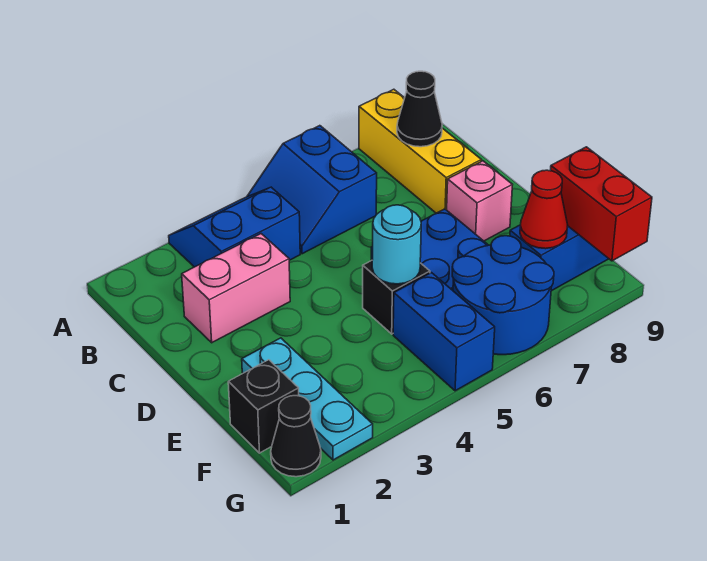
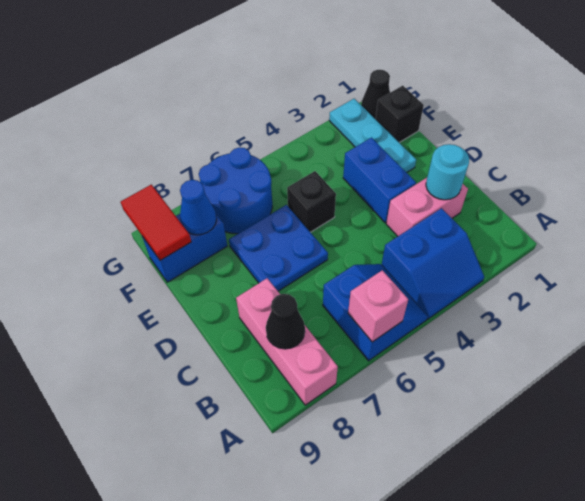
yellow brick A8:C8 level 1 -> pink brick A8:C8 level 1
pink brick D8 level 1 -> pink brick A6 level 2
cyan round brick E5 level 2 -> cyan round brick C2 level 2
blue brick F5:G5 level 1 -> blue brick D3:E3 level 1
red cone F8 level 2 -> blue cone F8 level 2
red brick F9:G9 level 2 -> red tile F9:G9 level 2

